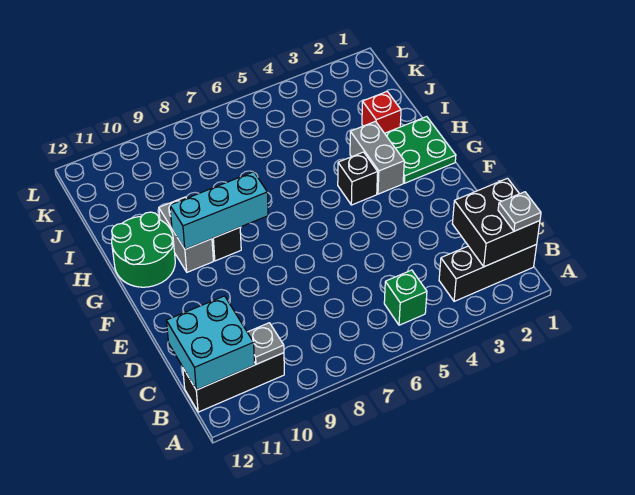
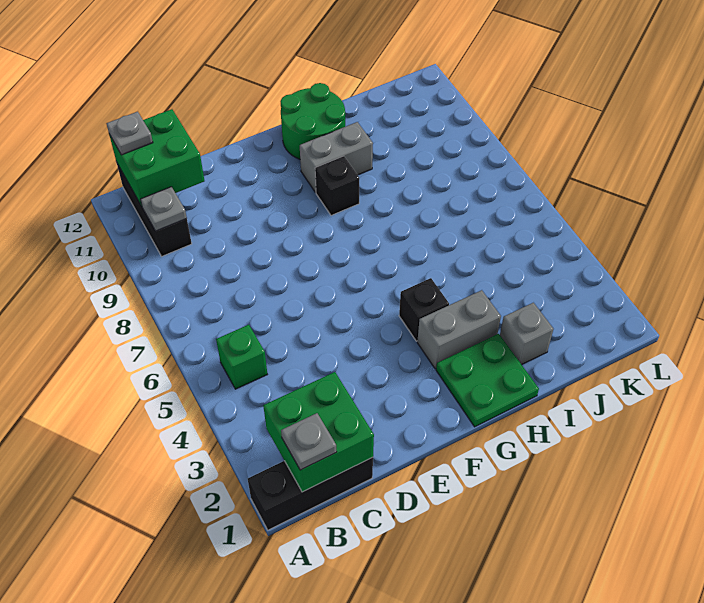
black brick B1:B3 level 1 -> black brick A1:C1 level 1
black brick B1:C2 level 2 -> green brick B1:C2 level 2
cyan brick B11:C12 level 2 -> green brick B11:C12 level 2
none -> grey plate B12 level 3
cyan brick G8:G10 level 2 -> none
red brick I2 level 1 -> grey brick I2 level 1

